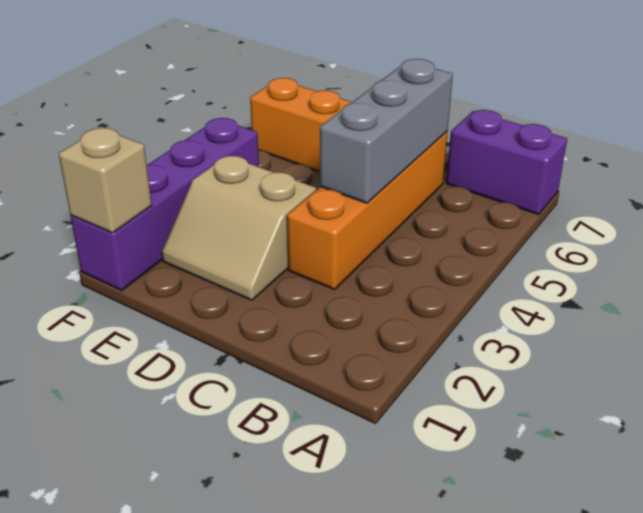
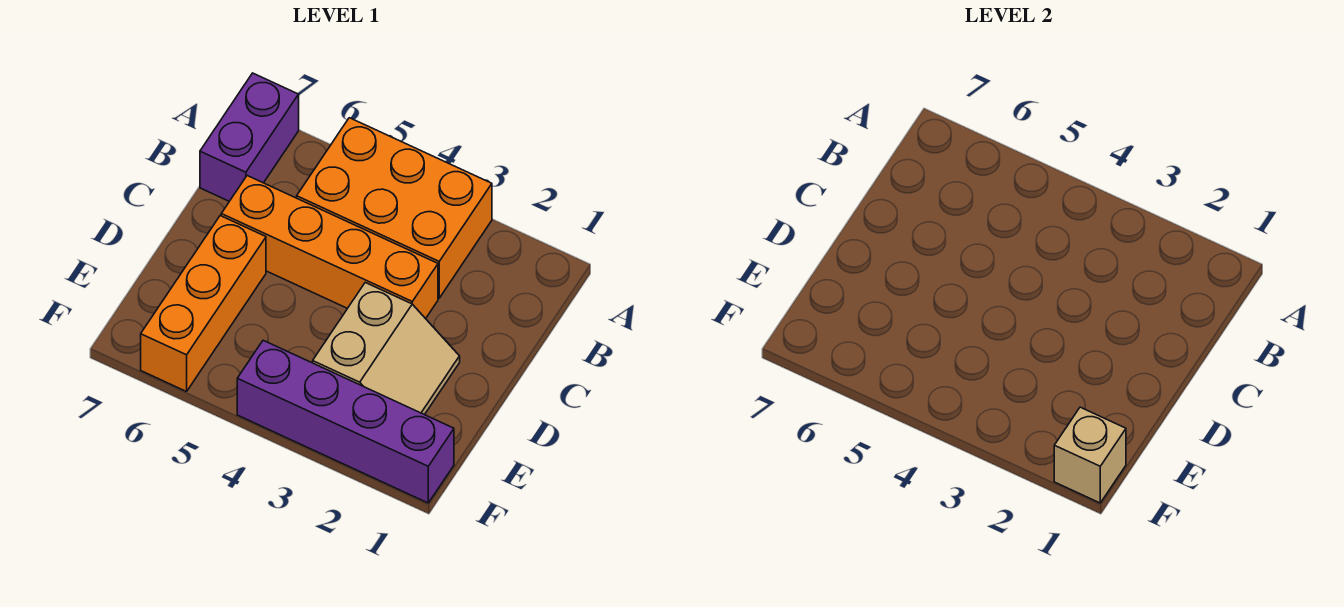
none -> orange brick A3:B5 level 1
grey brick C4:C6 level 2 -> none

